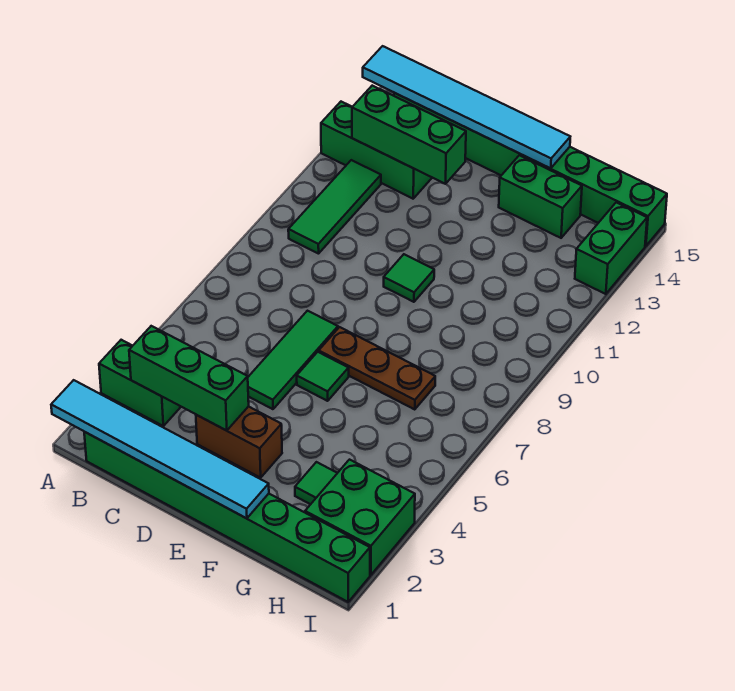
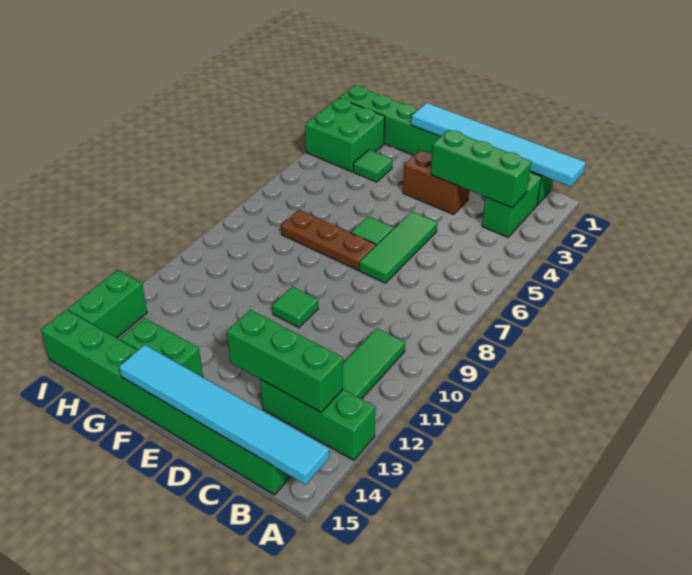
green brick A3:B3 level 1 -> green brick B2:B3 level 1

